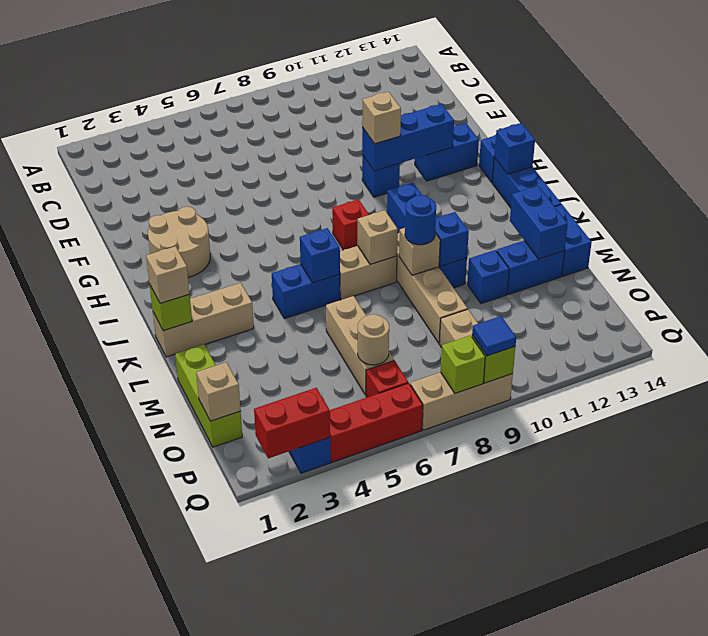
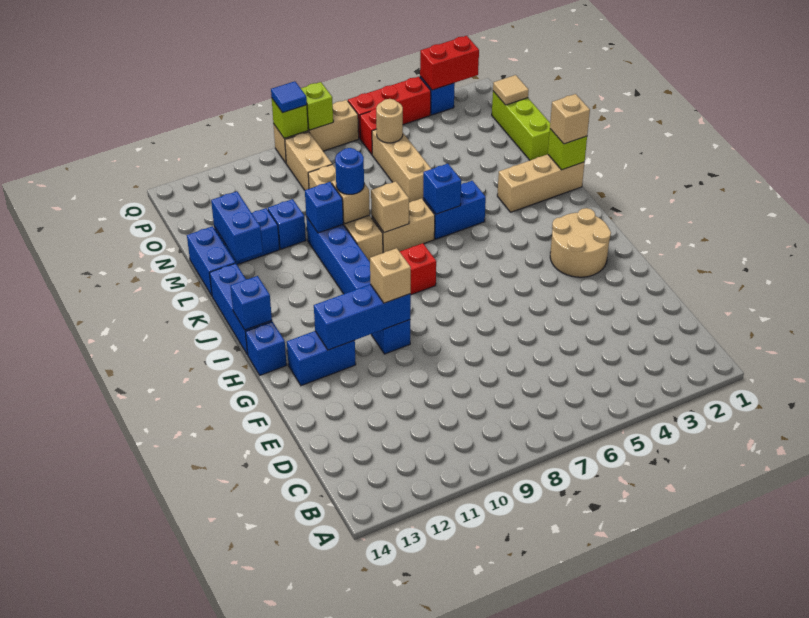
tan brick O1 level 2 -> tan tile O1 level 2

